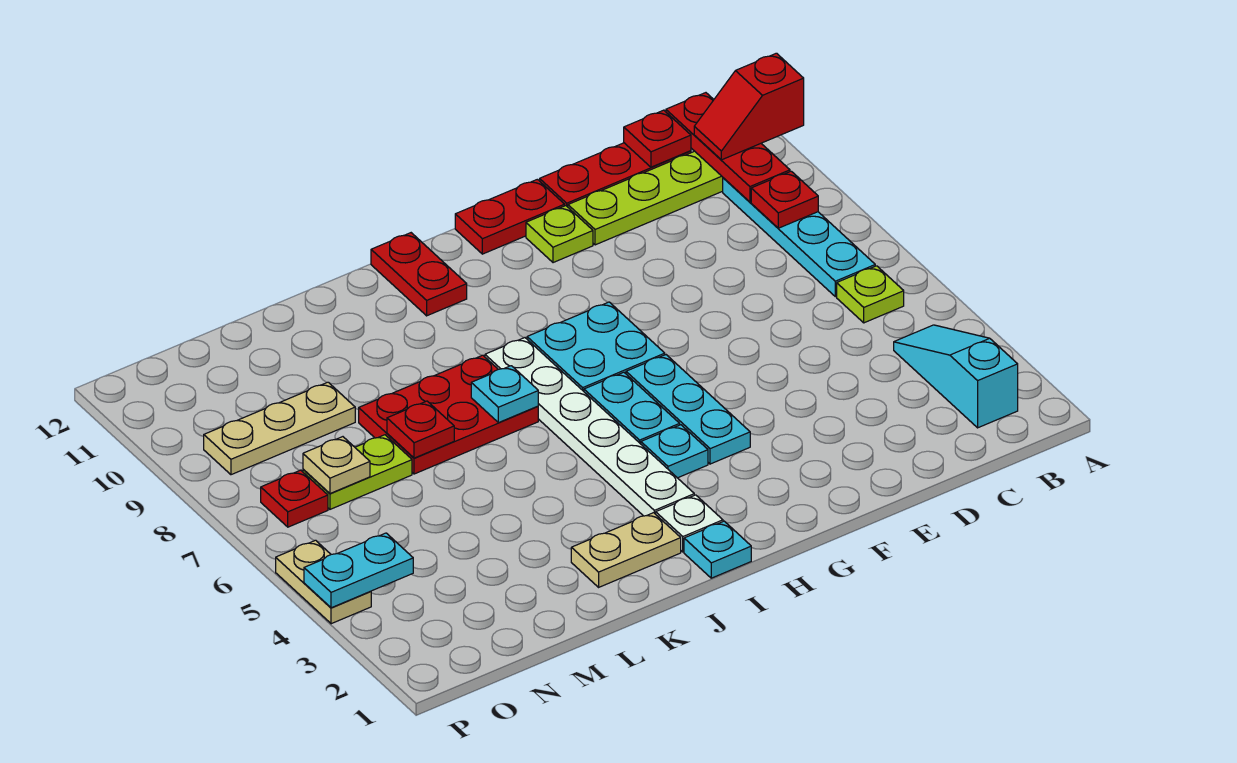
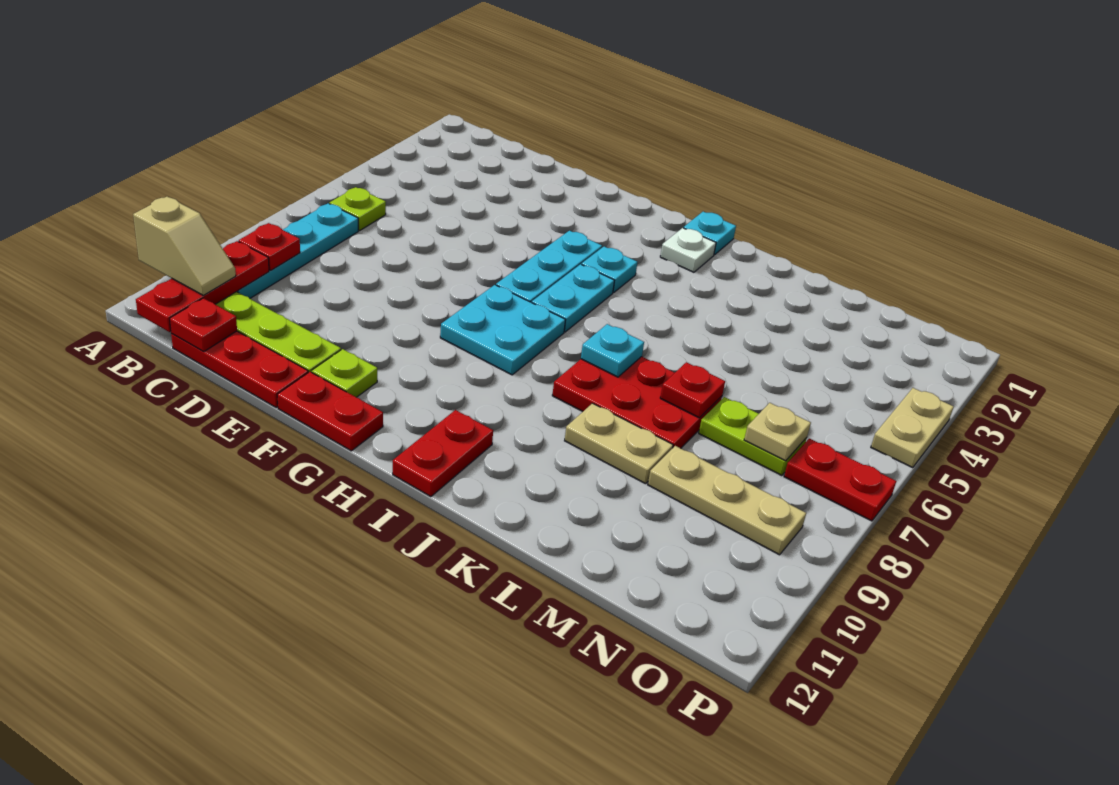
red slope A11:B11 level 3 top A -> tan slope A11:B11 level 3 top A
cyan slope B2:B4 level 1 top 2 -> none
white plate I3:I8 level 1 -> none
tan plate J2:K2 level 1 -> tan plate K9:L9 level 1
cyan plate O4:P4 level 2 -> none
red plate O7 level 1 -> red plate O7:P7 level 1

